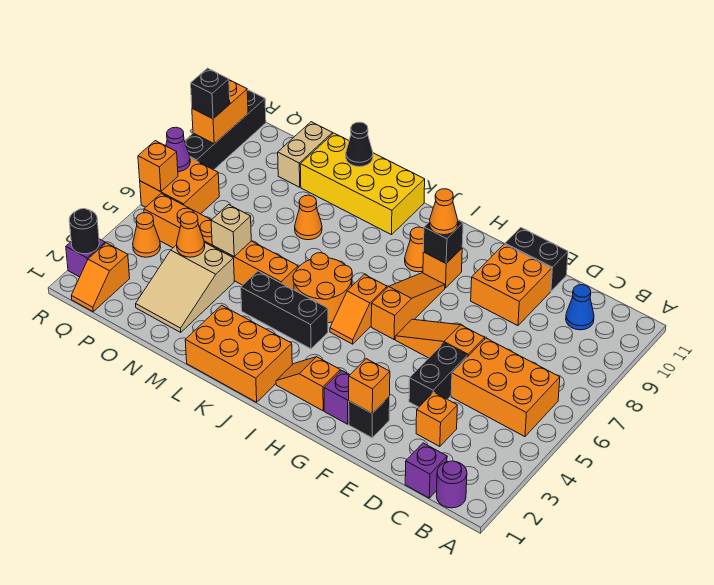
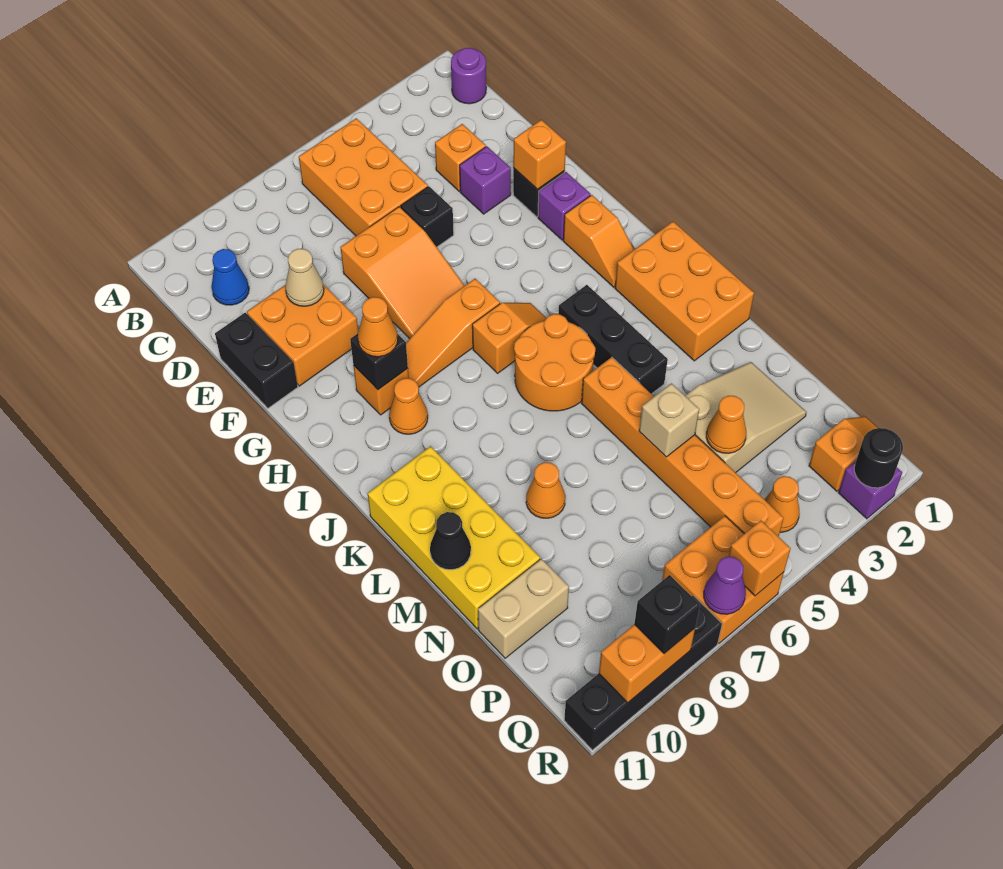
purple brick C1 level 1 -> purple brick E3 level 1
black brick E4:E5 level 1 -> black brick E5 level 1
orange slope E6:G6 level 1 top E -> orange slope E6:G7 level 1 top E
none -> tan cone E9 level 2

